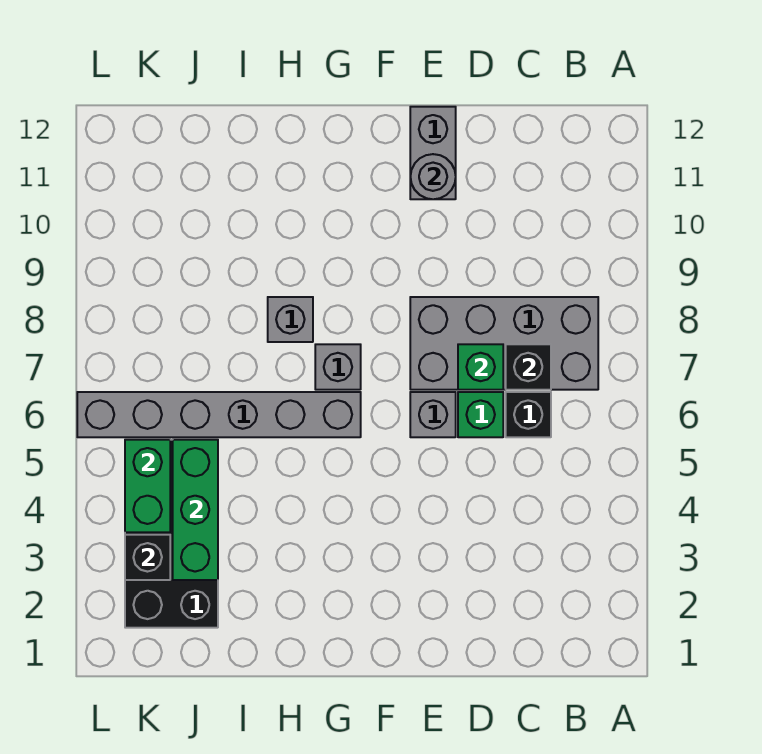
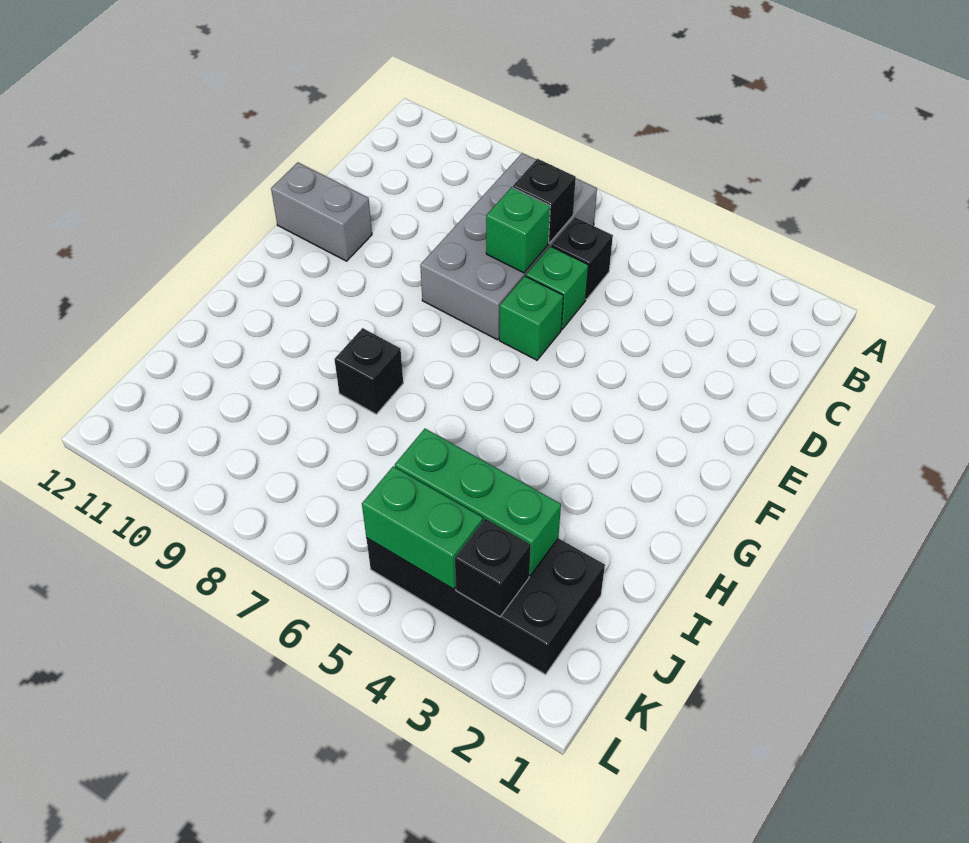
grey brick E6 level 1 -> green brick E6 level 1
grey round brick E11 level 2 -> none
grey brick G6:L6 level 1 -> none
grey brick G7 level 1 -> none
grey brick H8 level 1 -> black brick H8 level 1

